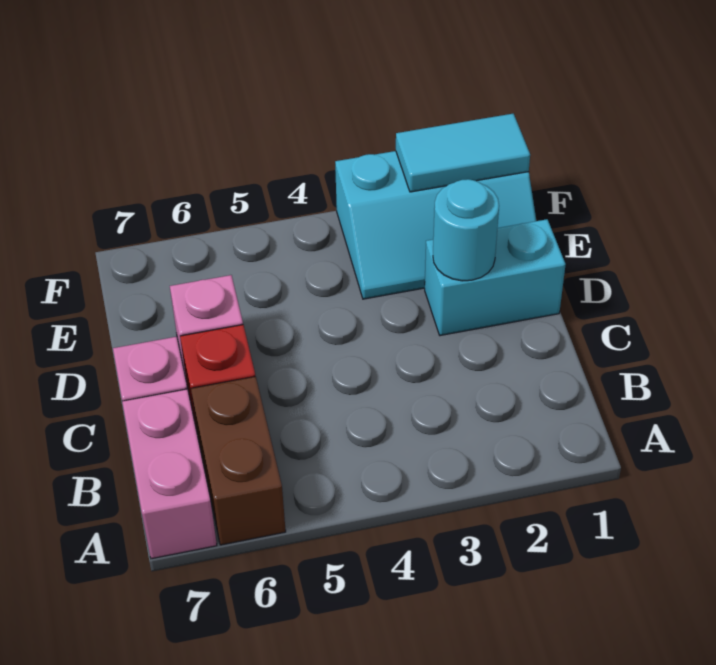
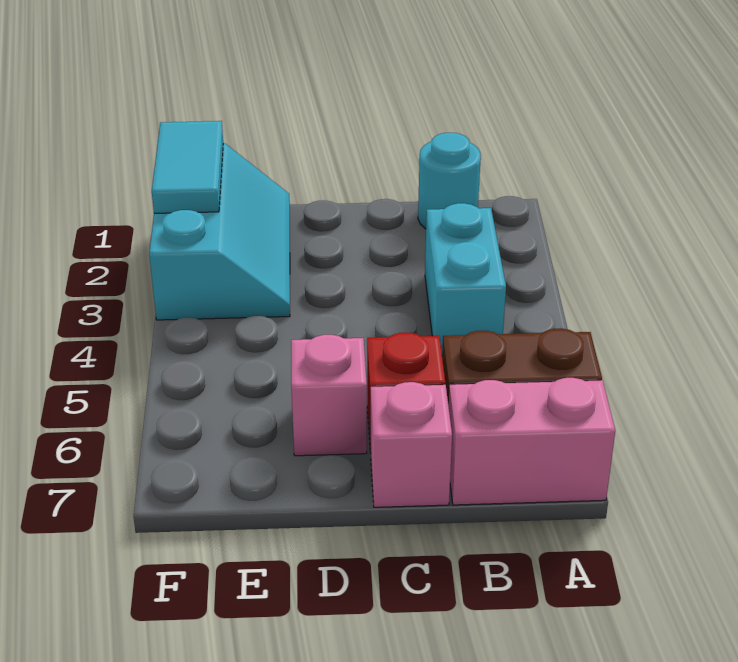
cyan brick D1:D2 level 1 -> cyan brick B3:B4 level 1
cyan round brick D2 level 2 -> cyan round brick B1 level 1

